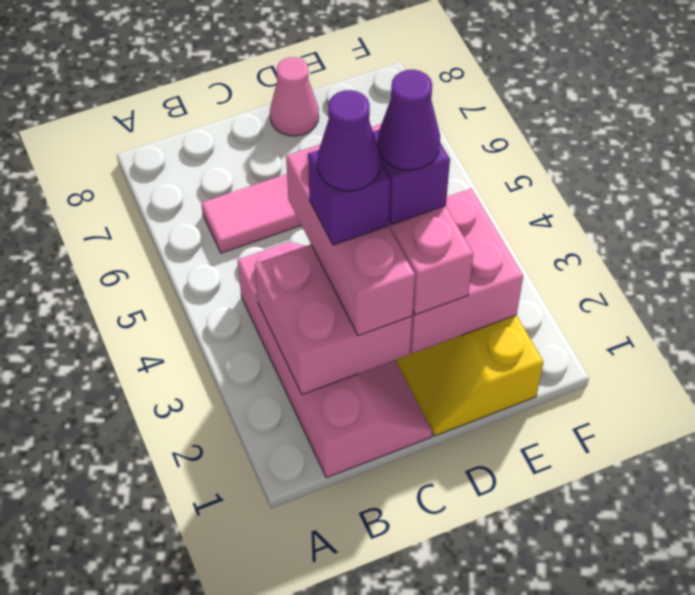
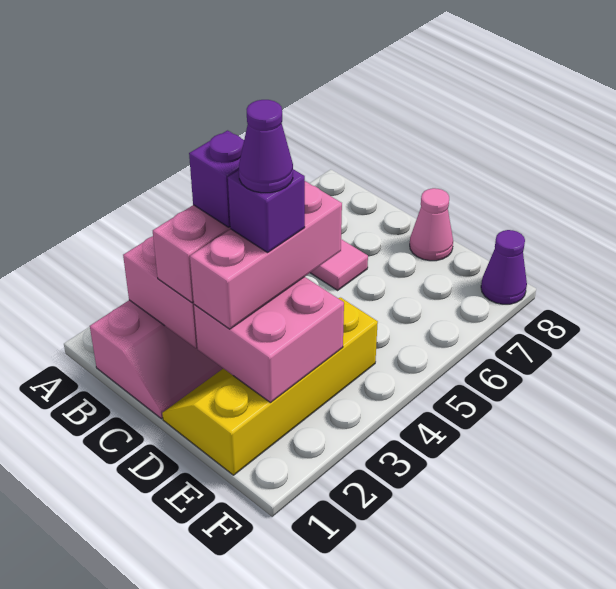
purple cone C3 level 5 -> purple cone F8 level 1

